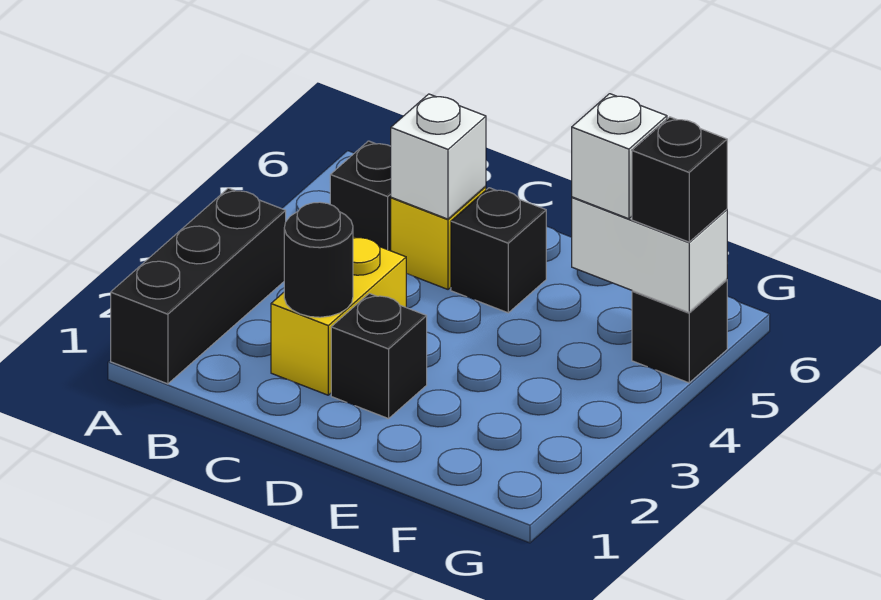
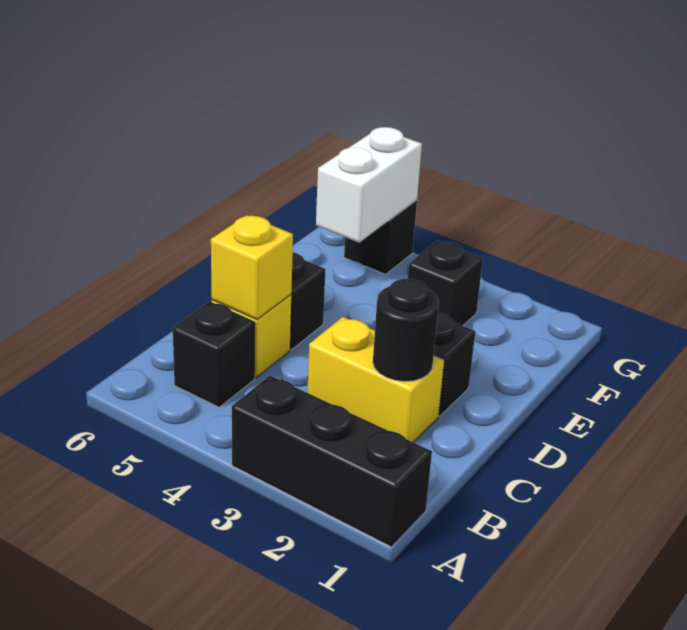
white brick C5 level 2 -> yellow brick C5 level 2
white brick F5 level 3 -> none
black brick G5 level 3 -> black brick F3 level 1

